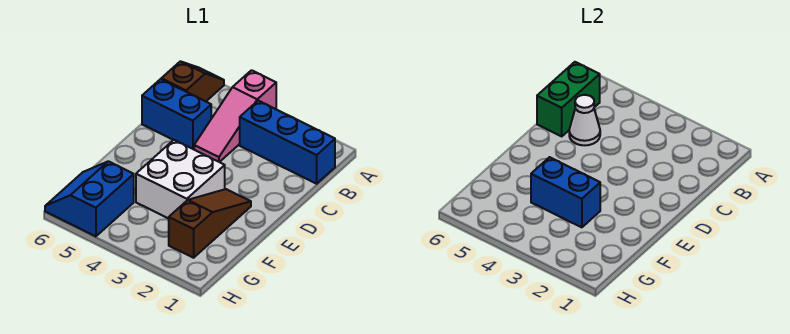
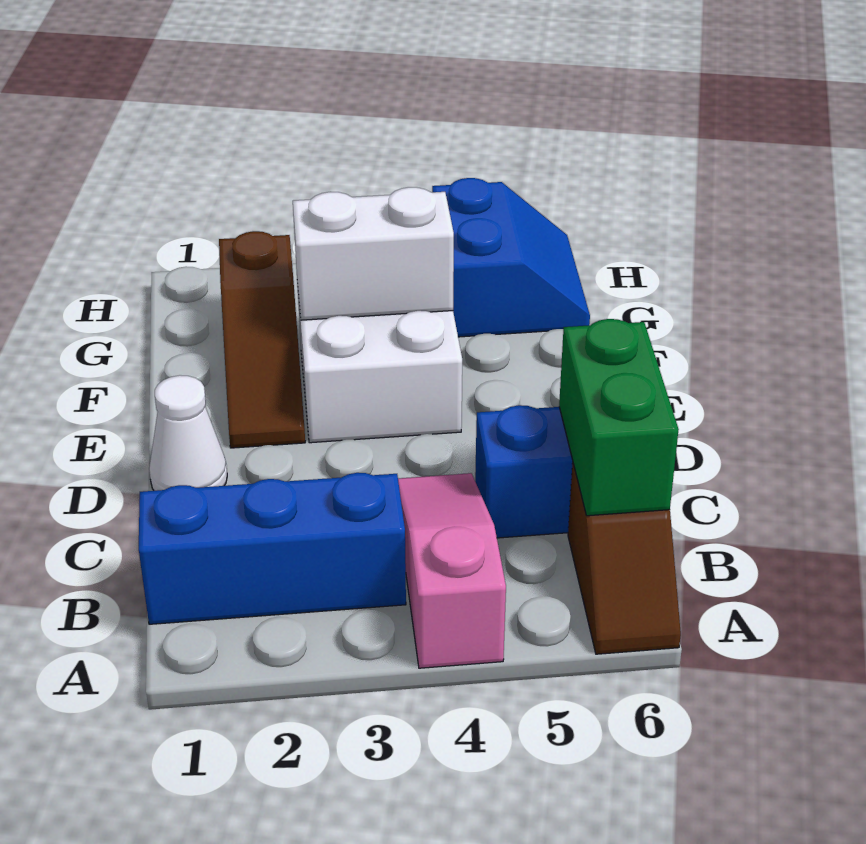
white cone C5 level 2 -> white cone D1 level 1
blue brick F3:F4 level 2 -> white brick F3:F4 level 2

